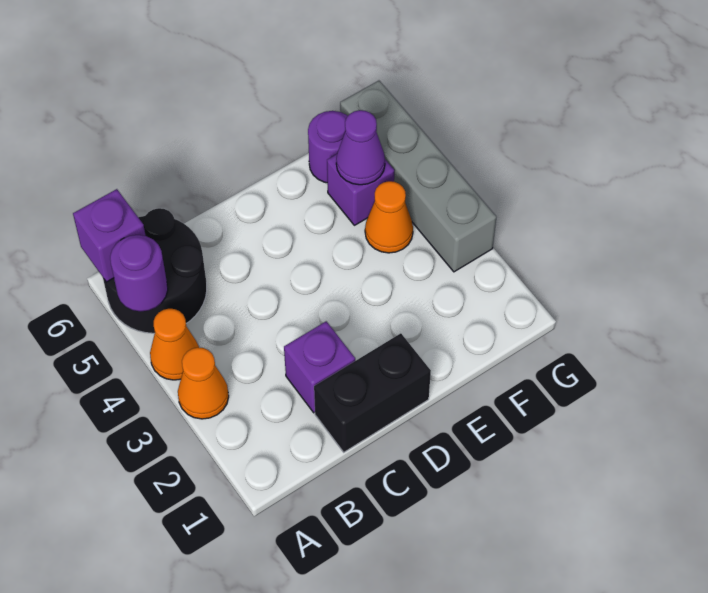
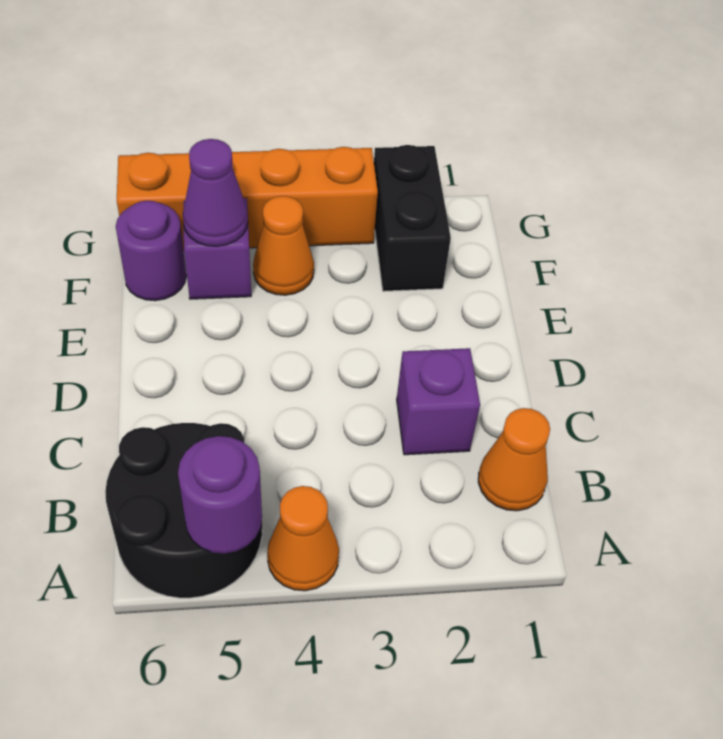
orange cone A3 level 1 -> orange cone B1 level 1
purple brick A6 level 2 -> none
black brick C1:D1 level 1 -> black brick F2:G2 level 1
grey brick G3:G6 level 1 -> orange brick G3:G6 level 1

